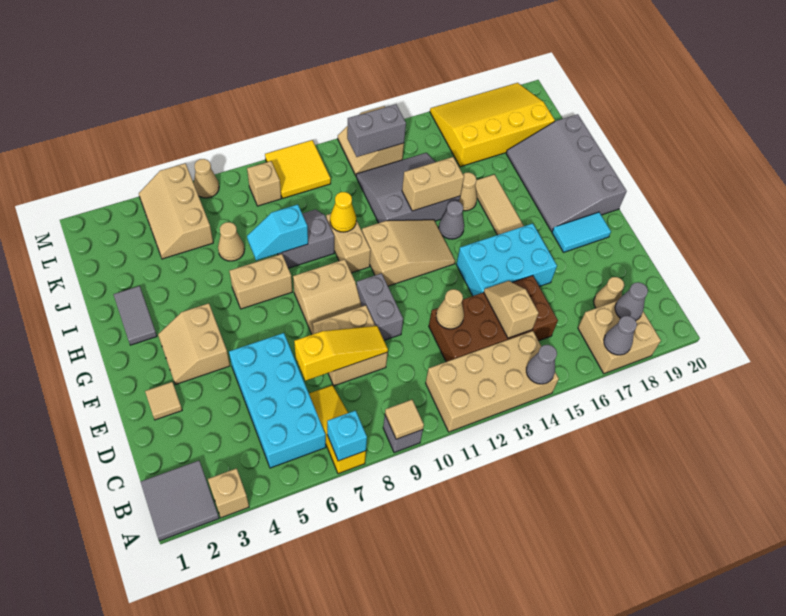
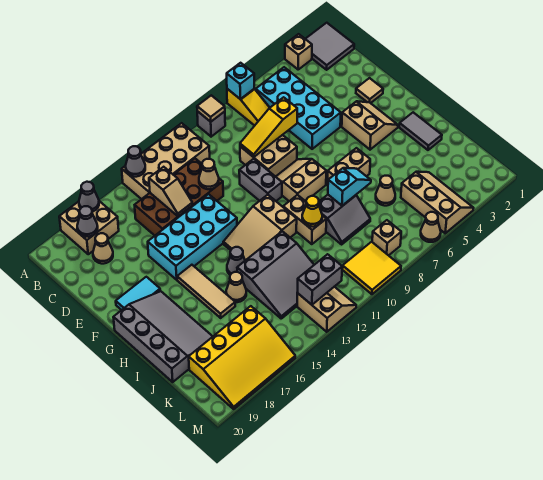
cyan brick E14:F16 level 1 -> cyan brick E13:F16 level 1
tan brick I13:I14 level 2 -> none

